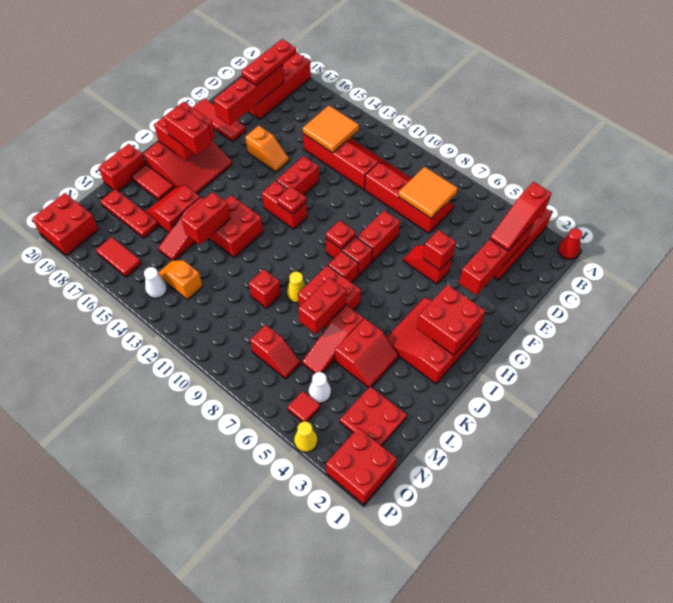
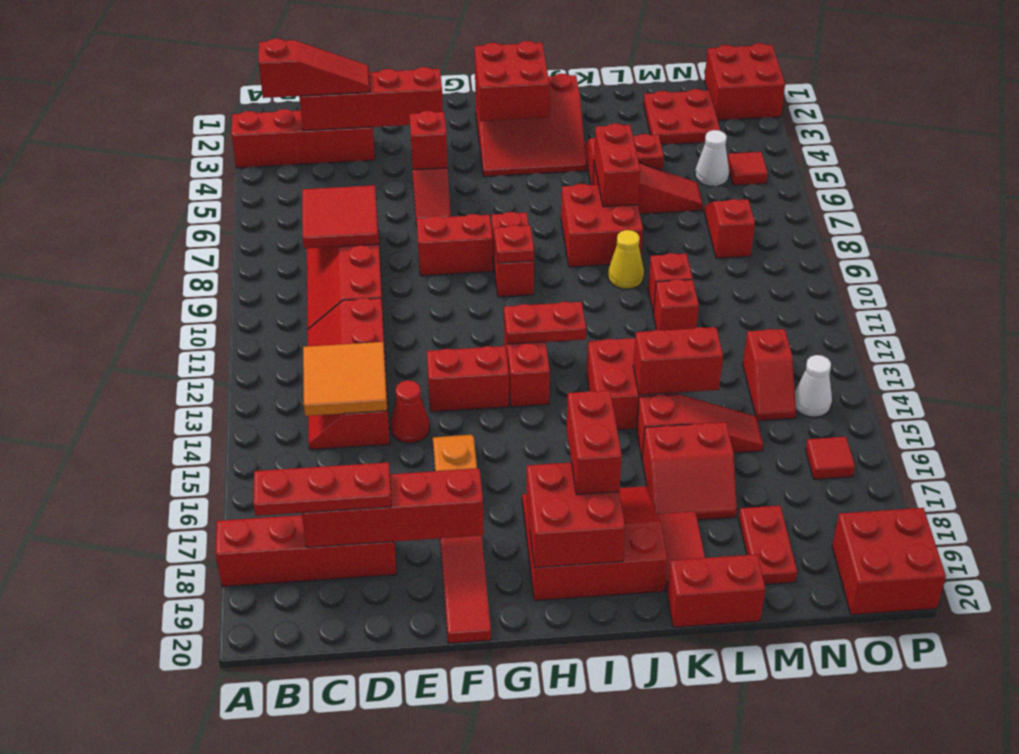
red cone A1 level 1 -> red cone E14 level 1
orange tile C7:D8 level 2 -> red tile C7:D8 level 2
red plate H12 level 2 -> red plate H12:I12 level 2
red brick I8 level 1 -> red brick L11 level 1
red brick K7:L7 level 2 -> red brick K6:K7 level 2
red plate M17:M19 level 1 -> red plate M18:M19 level 1
orange slope N13:N14 level 1 top 13 -> red slope N13:N14 level 1 top 13
red tile O16:O17 level 1 -> red tile O16 level 1
yellow cone P4 level 1 -> none

